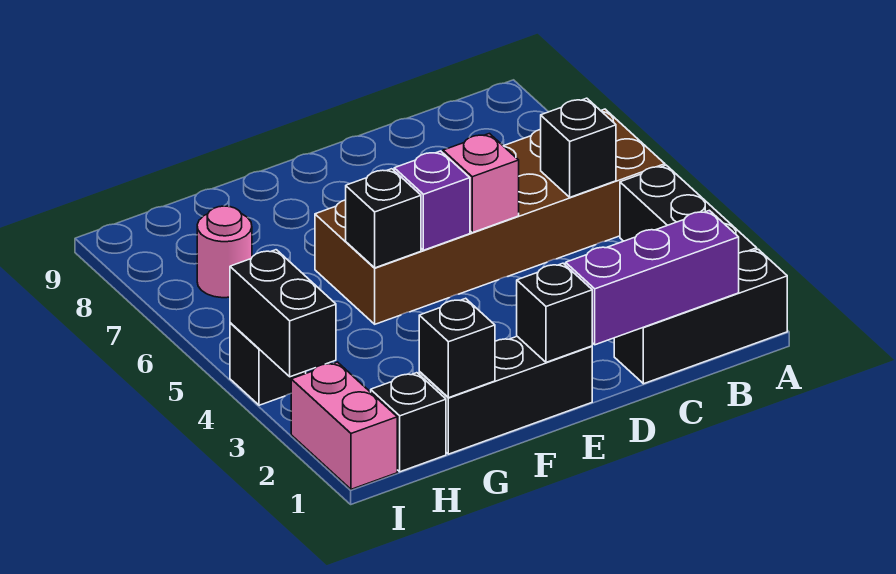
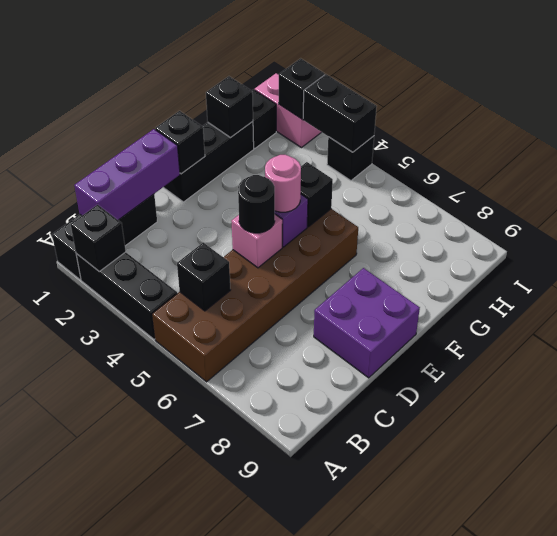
none -> black brick A2 level 2
none -> black round brick D5 level 3
none -> purple brick D8:E9 level 1
pink round brick H7 level 1 -> pink round brick E5 level 3
none -> black brick I2 level 2

